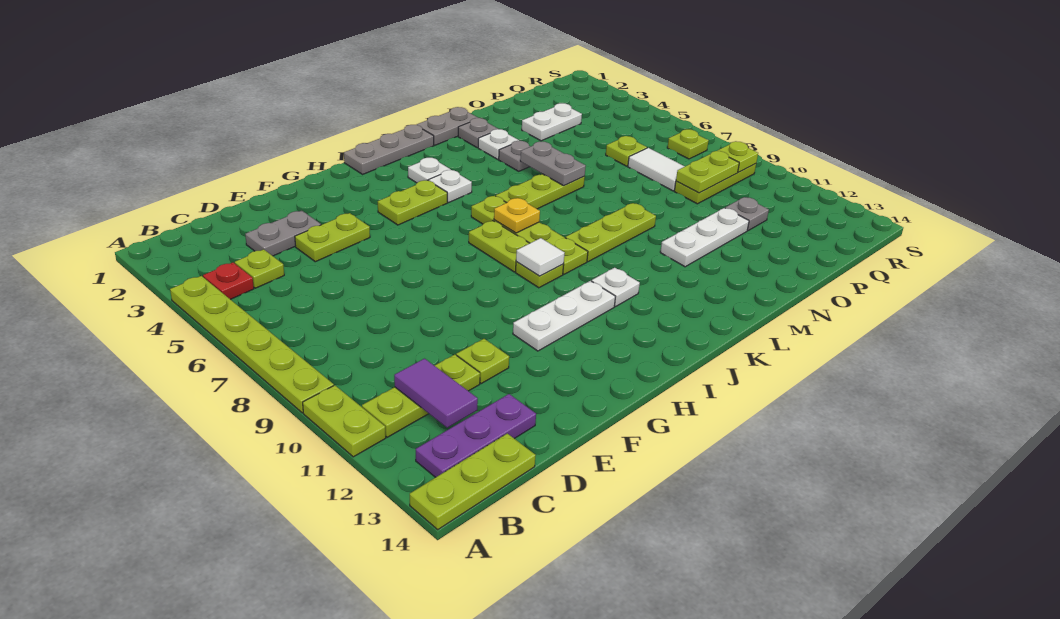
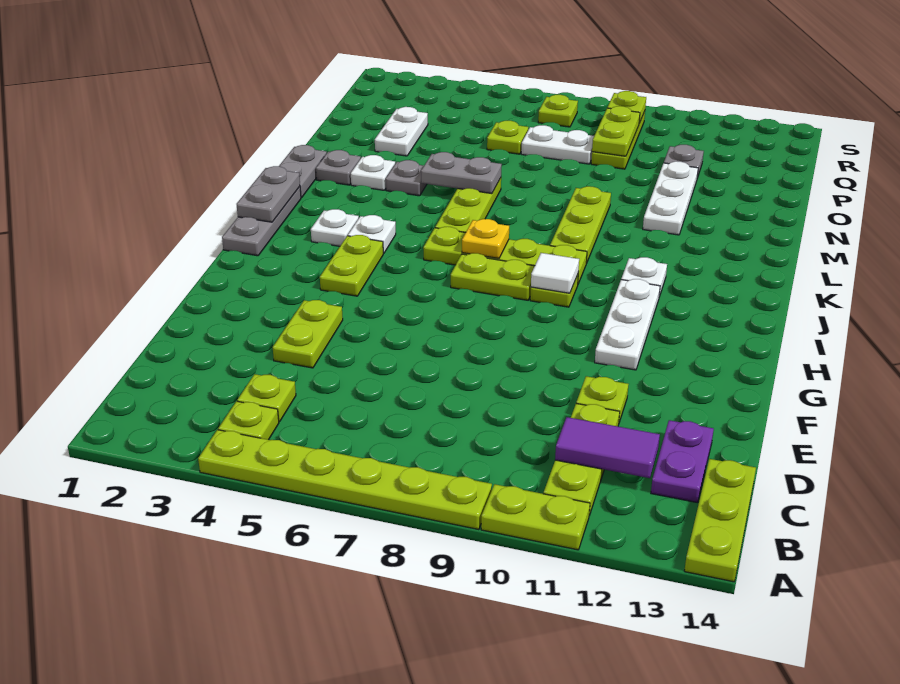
red plate B4 level 1 -> lime plate B4 level 1
purple plate B13:D13 level 1 -> purple plate C13:D13 level 1
grey plate D3:E3 level 1 -> grey plate J1:K1 level 2
white tile P7:P8 level 1 -> white plate P7:P8 level 1

